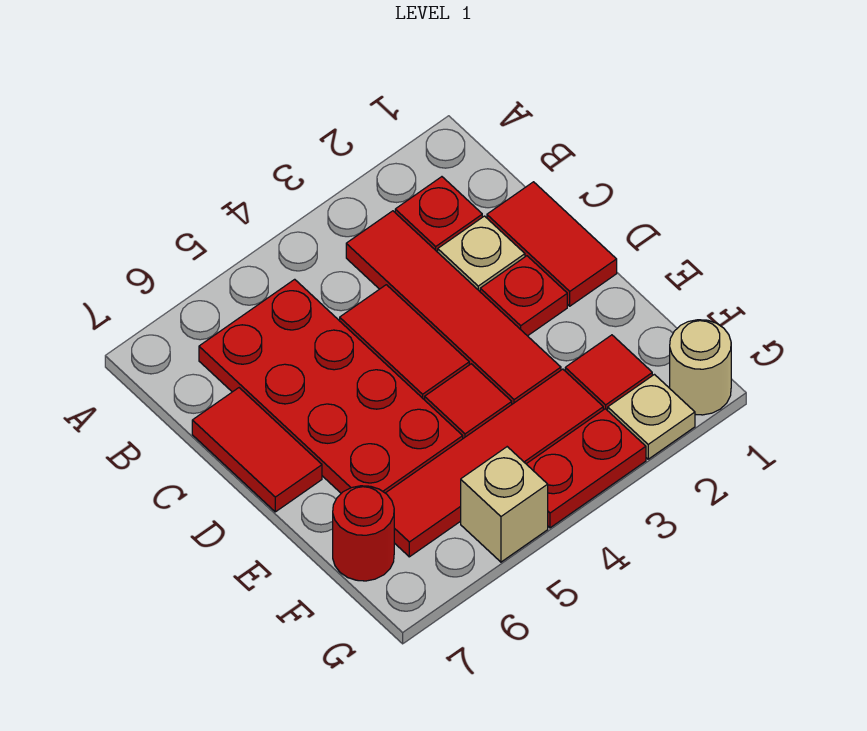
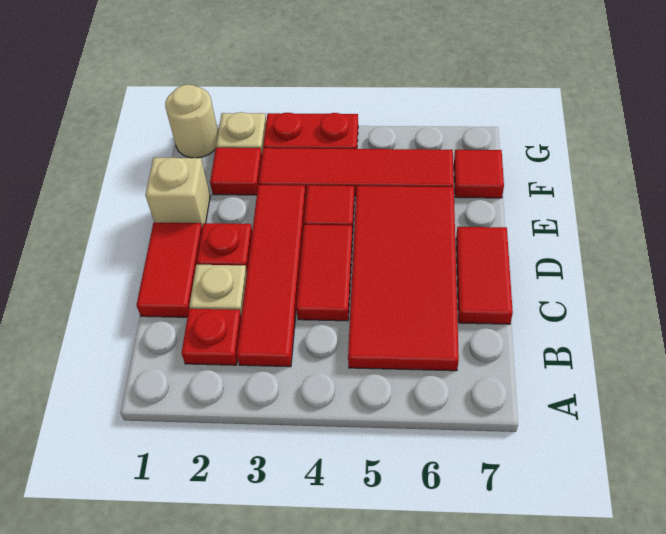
red plate B5:E6 level 1 -> red tile B5:E6 level 1
red round brick F7 level 1 -> red tile F7 level 1
tan brick G5 level 1 -> tan brick E1 level 1

